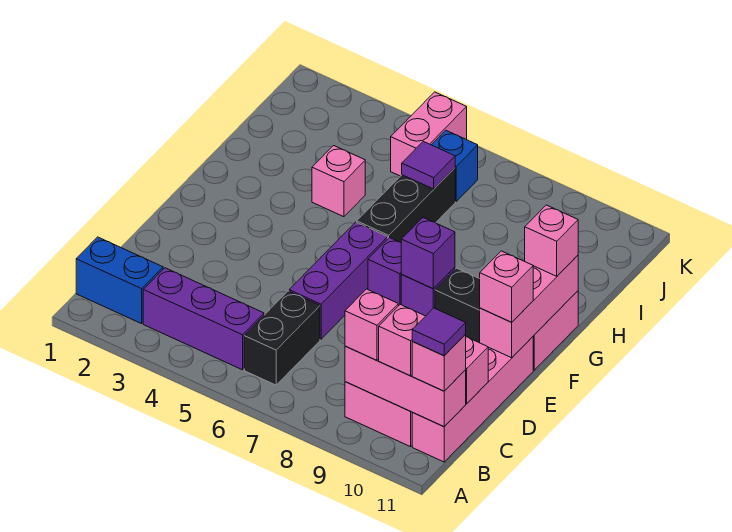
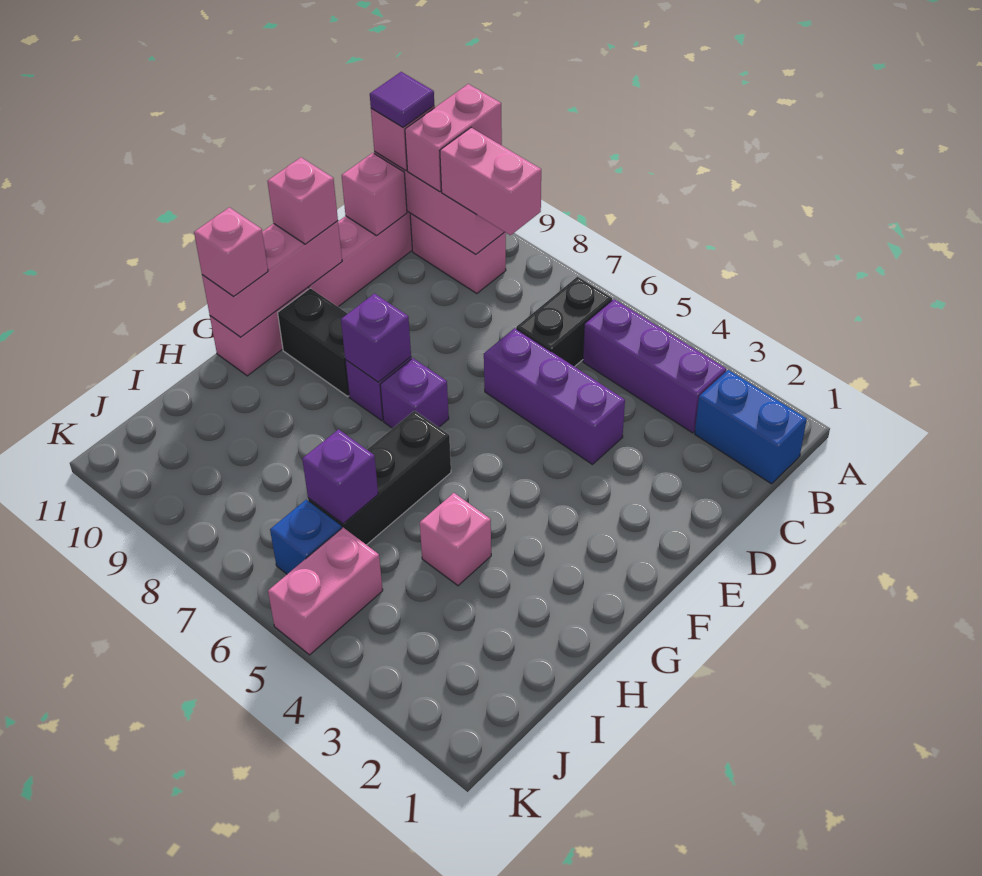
pink brick B9 level 3 -> pink brick B8:B9 level 3
pink brick B10 level 3 -> pink brick A10:B10 level 3
purple brick D6:F6 level 1 -> purple brick D4:D6 level 1
purple tile I6 level 2 -> purple brick I6 level 2

